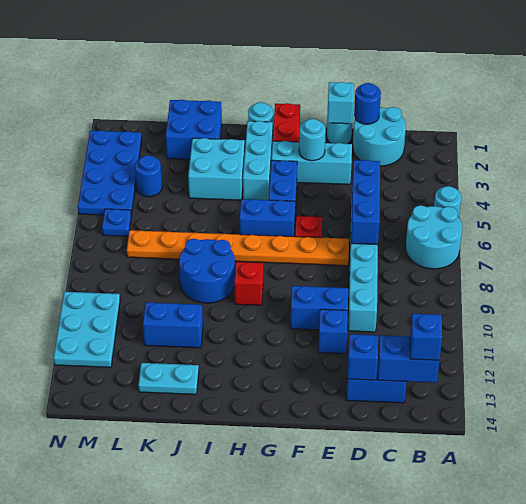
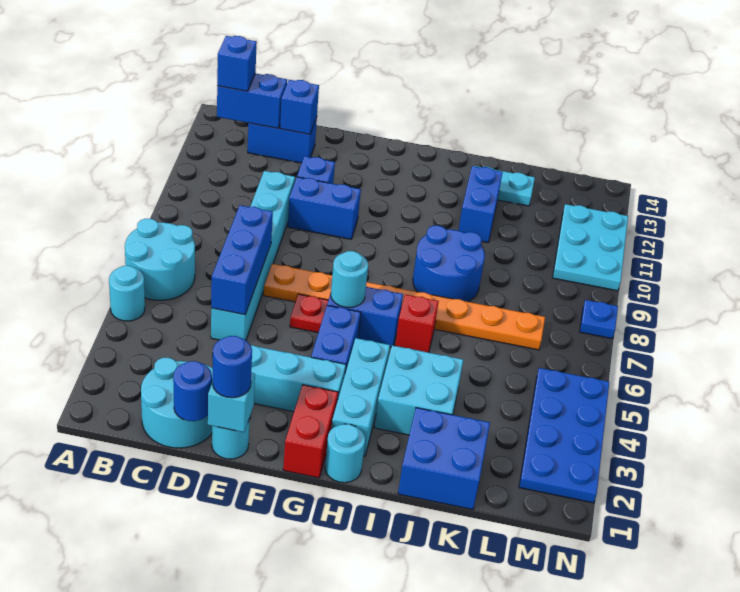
cyan round brick F3 level 2 -> cyan round brick G6 level 2
red brick H9 level 1 -> red brick I6 level 1
blue brick J11:K11 level 1 -> blue brick J11:J12 level 1
blue round brick L4 level 1 -> blue round brick E1 level 3
blue plate M6 level 1 -> blue plate N8 level 1

